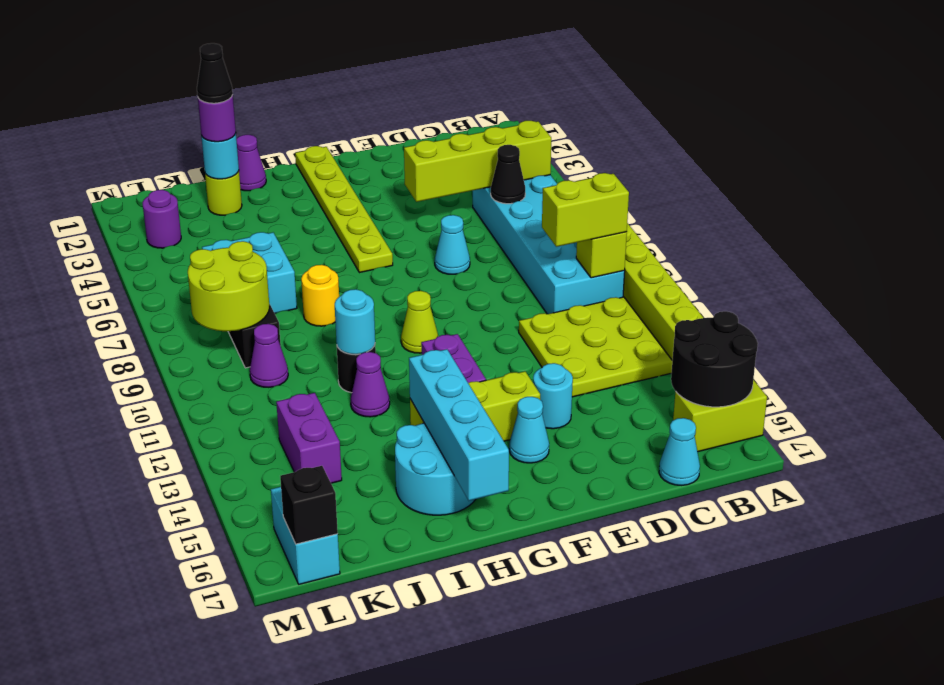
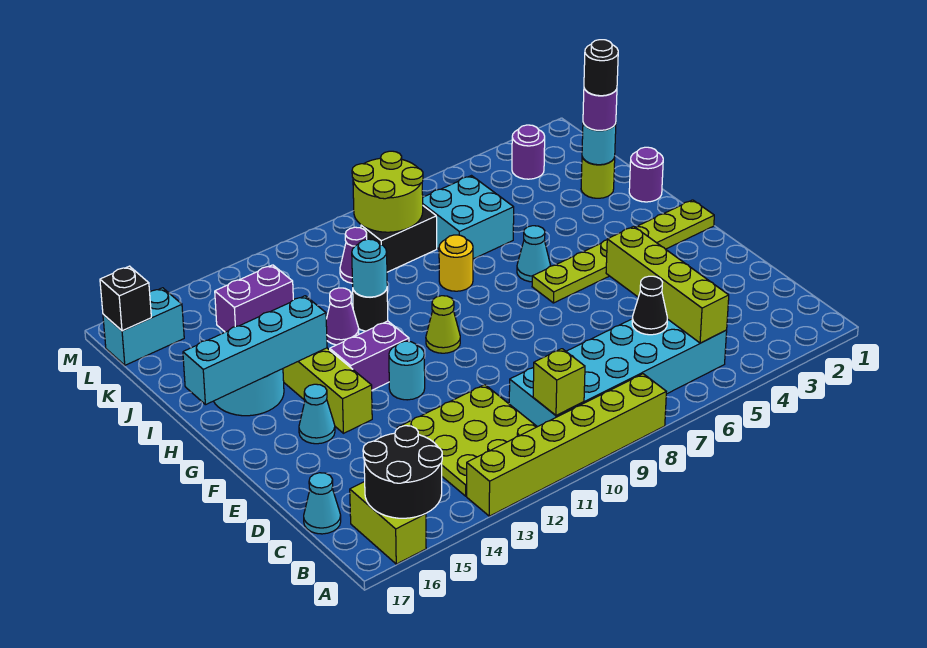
lime brick B10:C10 level 3 -> none
cyan cone E7 level 1 -> cyan cone H6 level 1
cyan round brick E14 level 1 -> cyan round brick F12 level 1
purple cone I1 level 1 -> purple round brick I1 level 1
black cone J2 level 4 -> black round brick J2 level 4

